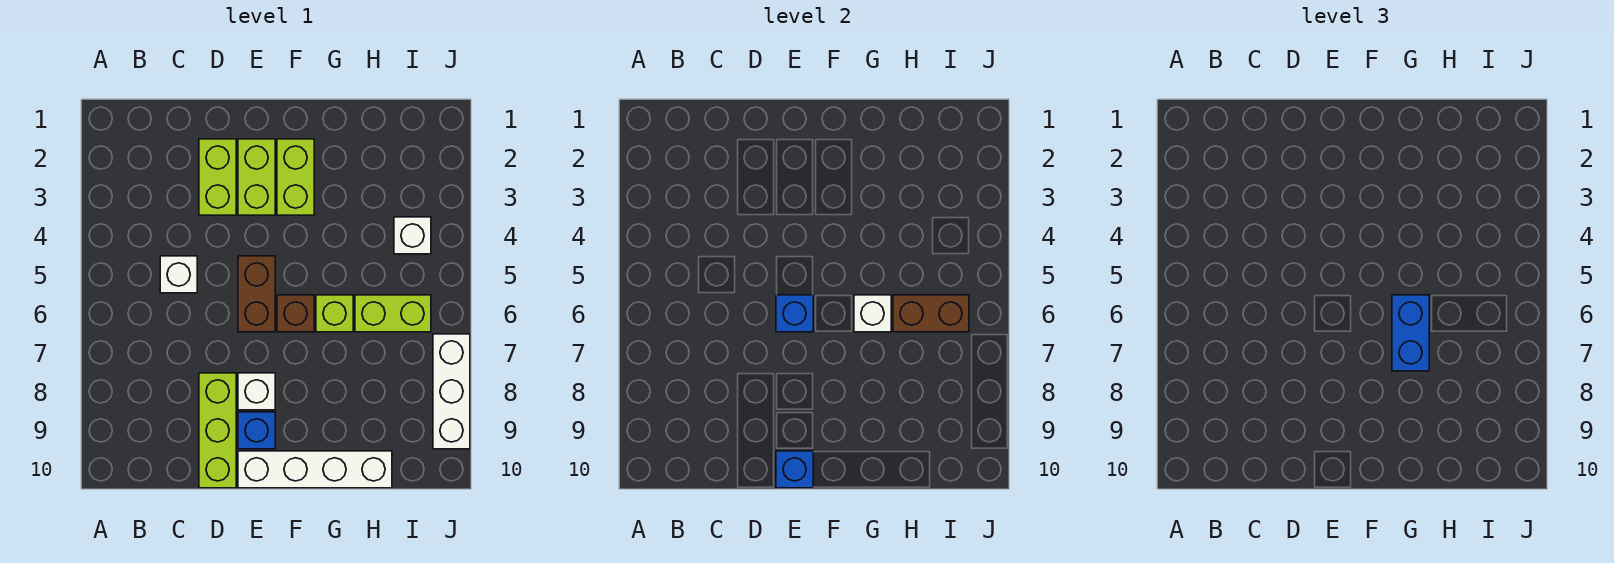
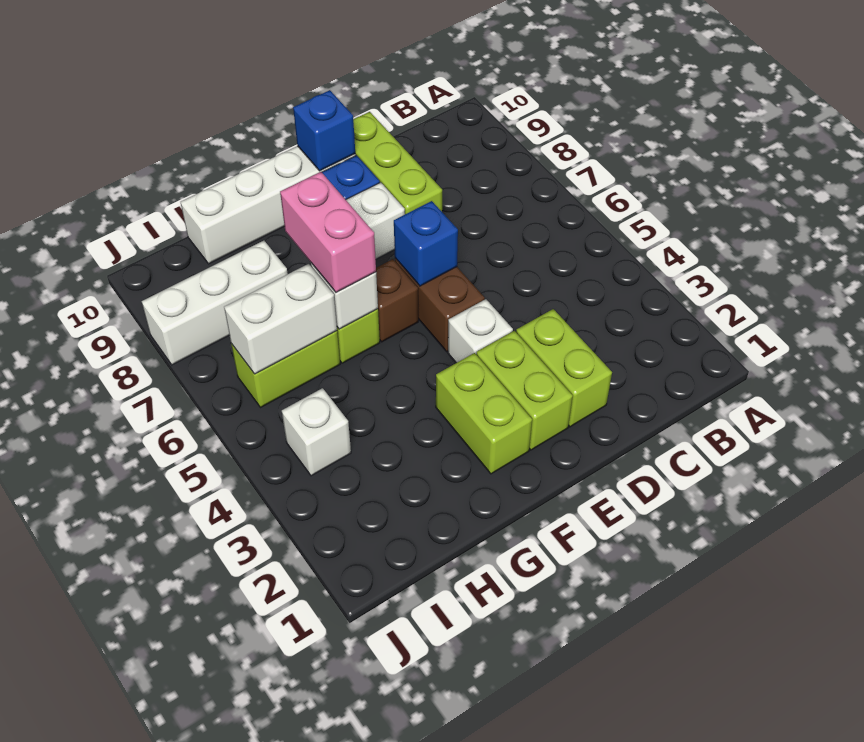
white brick C5 level 1 -> white brick E4 level 1
blue brick G6:G7 level 3 -> pink brick G6:G7 level 3
brown brick H6:I6 level 2 -> white brick H6:I6 level 2
white brick J7:J9 level 1 -> white brick H8:J8 level 1

